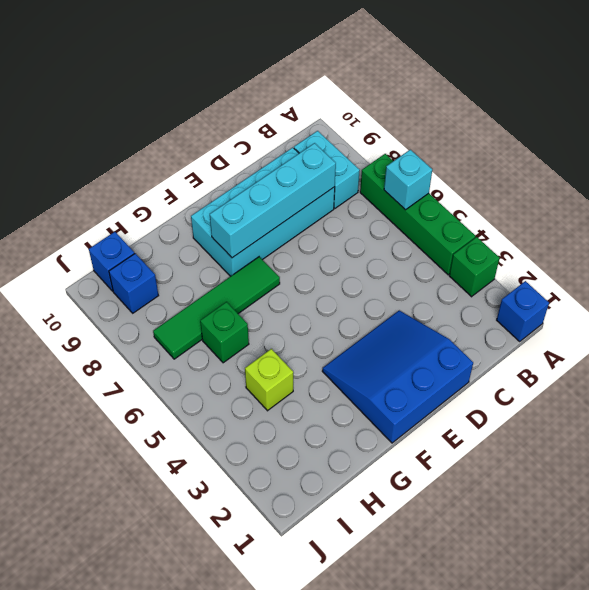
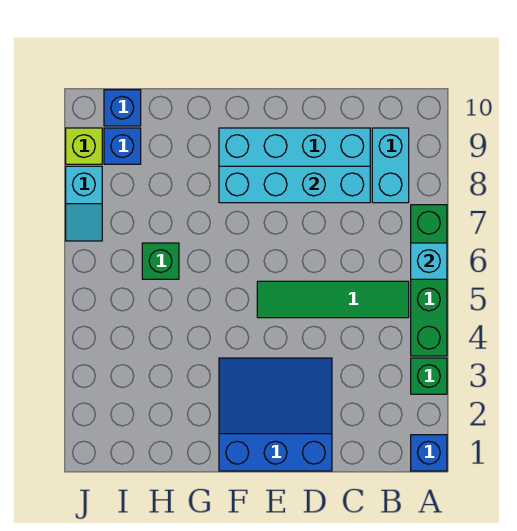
green tile F7:I7 level 1 -> green tile B5:E5 level 1
lime brick H4 level 1 -> lime brick J9 level 1
none -> cyan slope J7:J8 level 1 top 8

